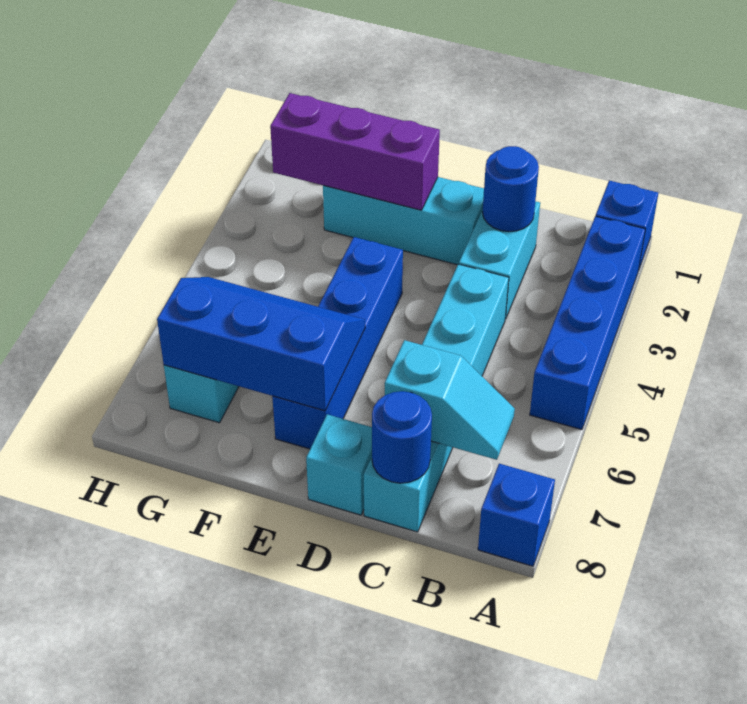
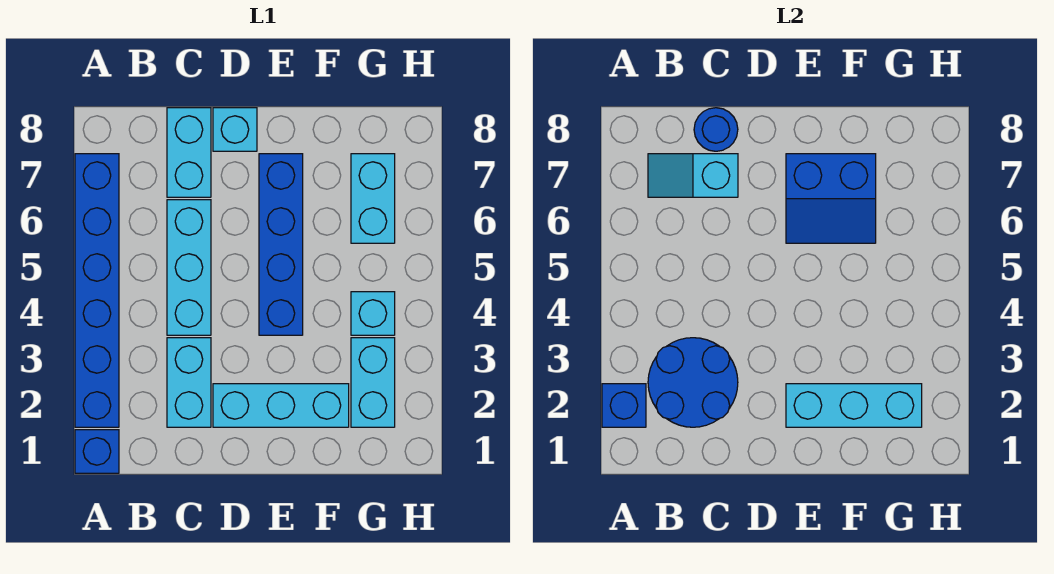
blue brick A2:A5 level 1 -> blue brick A2:A7 level 1
blue brick A8 level 1 -> blue brick A2 level 2
blue round brick C2 level 2 -> blue round brick B2:C3 level 2
purple brick E2:G2 level 2 -> cyan brick E2:G2 level 2
blue slope E6:G7 level 2 top 7 -> blue slope E6:F7 level 2 top 7
none -> cyan brick G2:G3 level 1
none -> cyan brick G4 level 1

